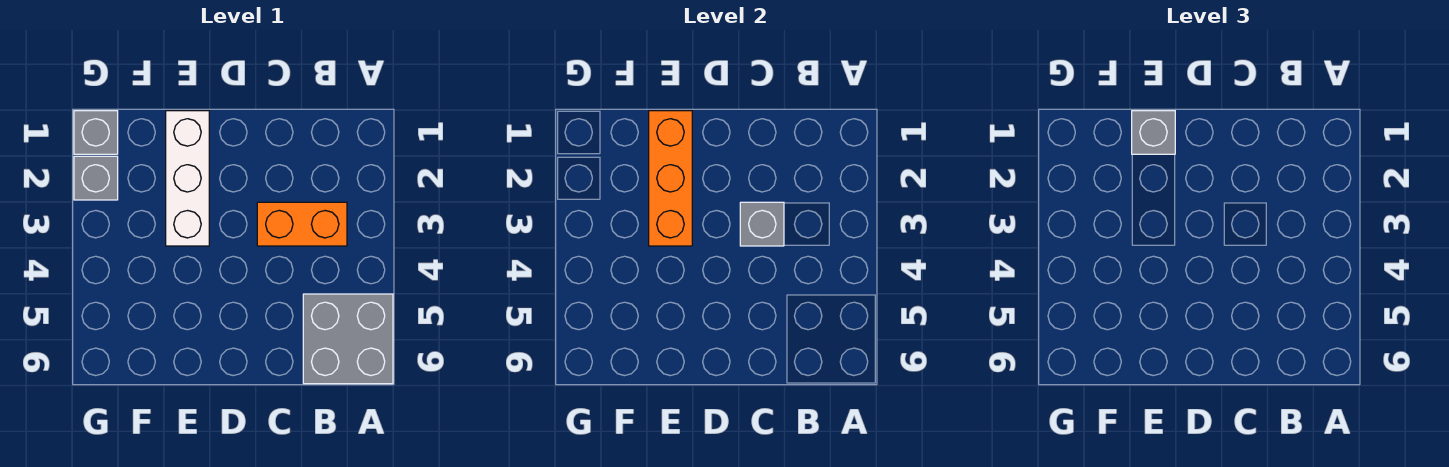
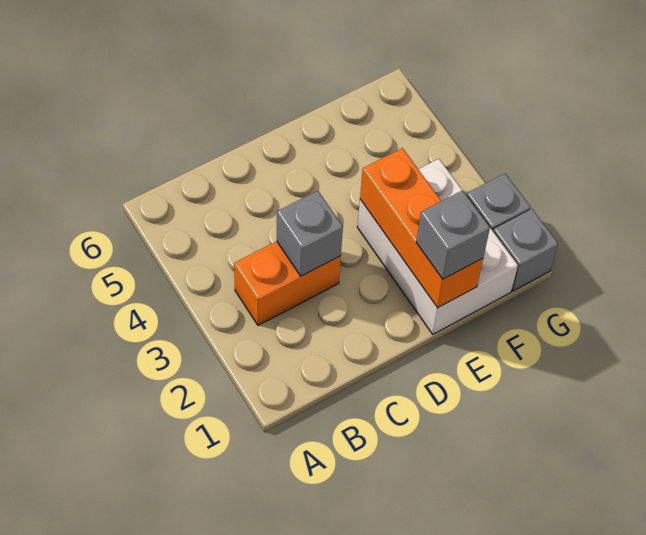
grey brick A5:B6 level 1 -> none
white brick E1:E3 level 1 -> white brick E1:F3 level 1

